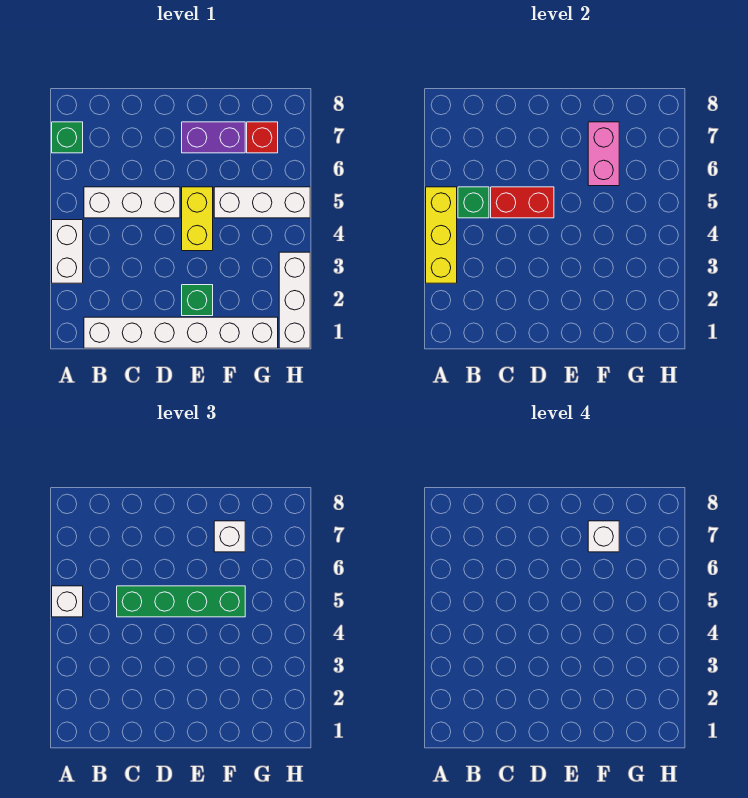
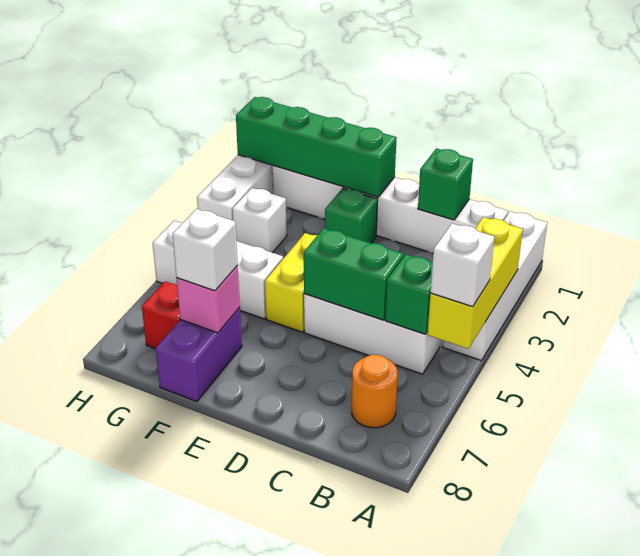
white brick A3:A4 level 1 -> white brick A1:A4 level 1
green brick A7 level 1 -> green brick C1 level 2
none -> orange round brick B7 level 1
red brick C5:D5 level 2 -> green brick C5:D5 level 2
green brick C5:F5 level 3 -> green brick E1:H1 level 2
purple brick E7:F7 level 1 -> purple brick F7:F8 level 1
pink brick F6:F7 level 2 -> pink brick F7 level 2
white brick F7 level 4 -> white brick G3 level 1

